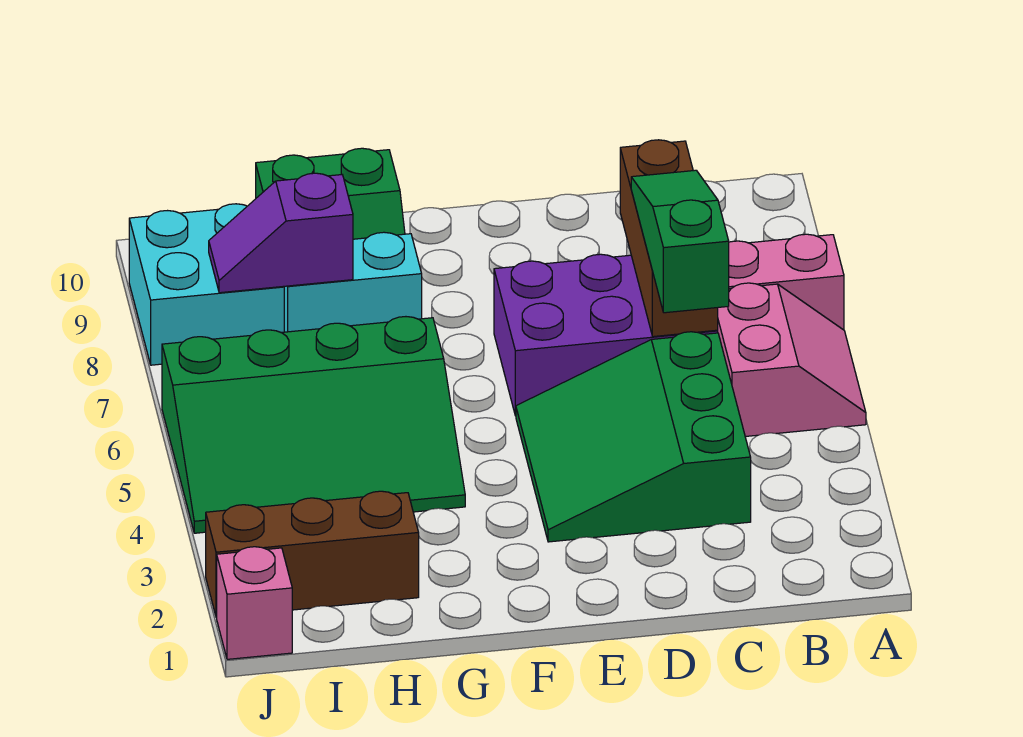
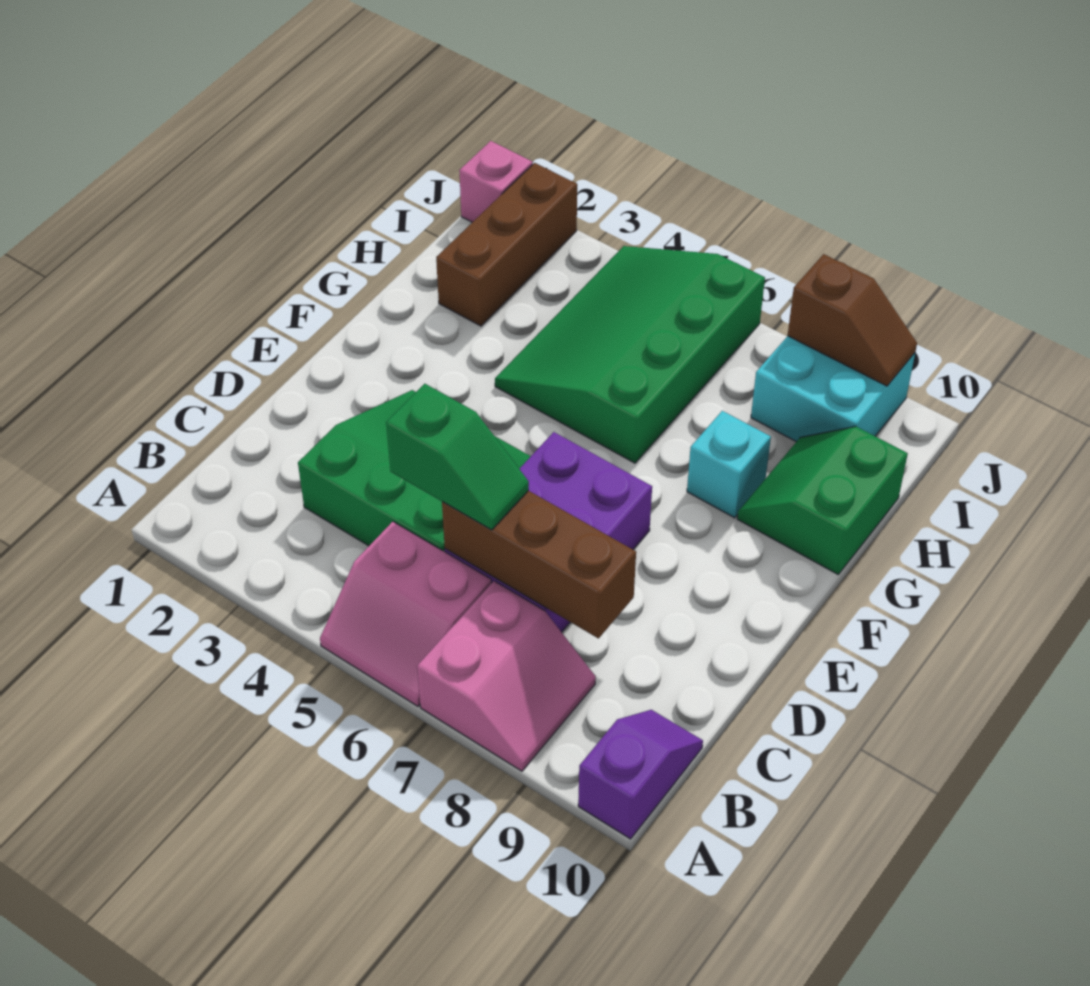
green slope C5:C7 level 3 top 5 -> green slope C5:C6 level 3 top 5
cyan brick G8:H8 level 1 -> cyan brick G8 level 1
purple slope H8:I8 level 2 top H -> purple slope A10:B10 level 1 top A
none -> brown slope J8:J9 level 2 top 8

